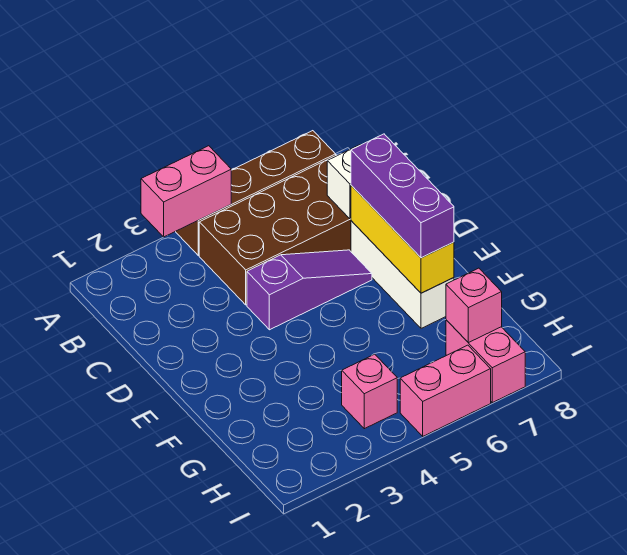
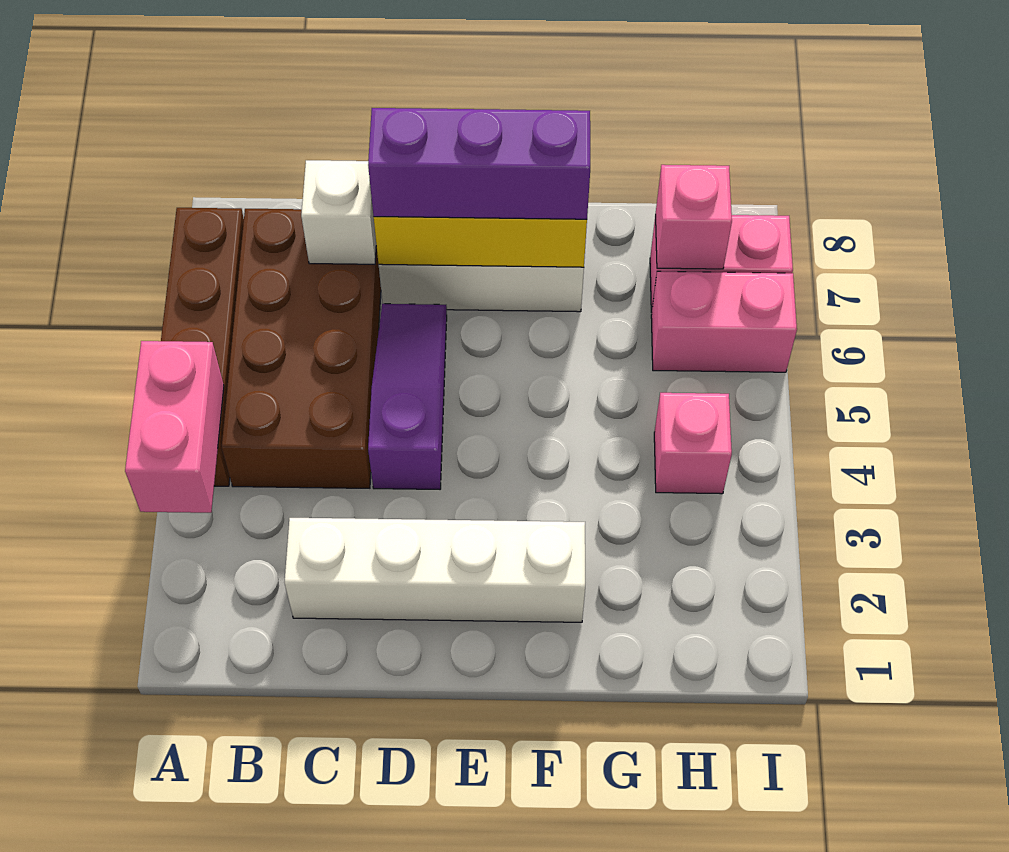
none -> white brick C2:F2 level 1
pink brick I5:I6 level 1 -> pink brick H6:I6 level 1

